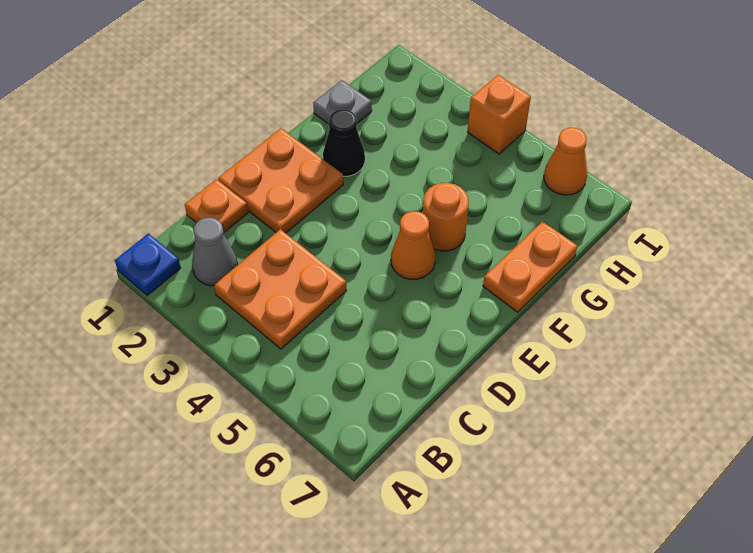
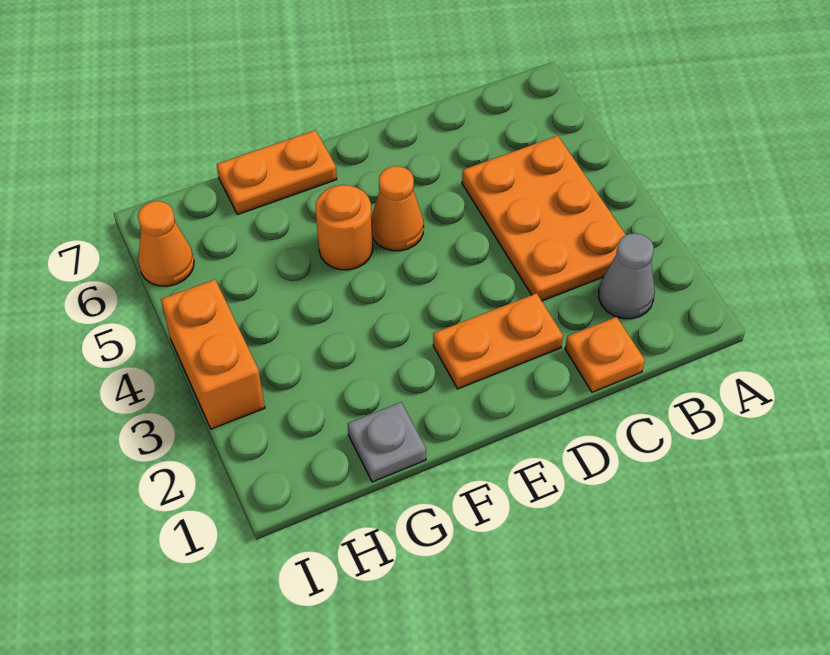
blue plate A1 level 1 -> none
orange plate B3:C4 level 1 -> orange plate B3:C5 level 1
orange plate D1:E2 level 1 -> orange plate D2:E2 level 1
black cone F2 level 1 -> none
orange brick I4 level 1 -> orange brick I3:I4 level 1

